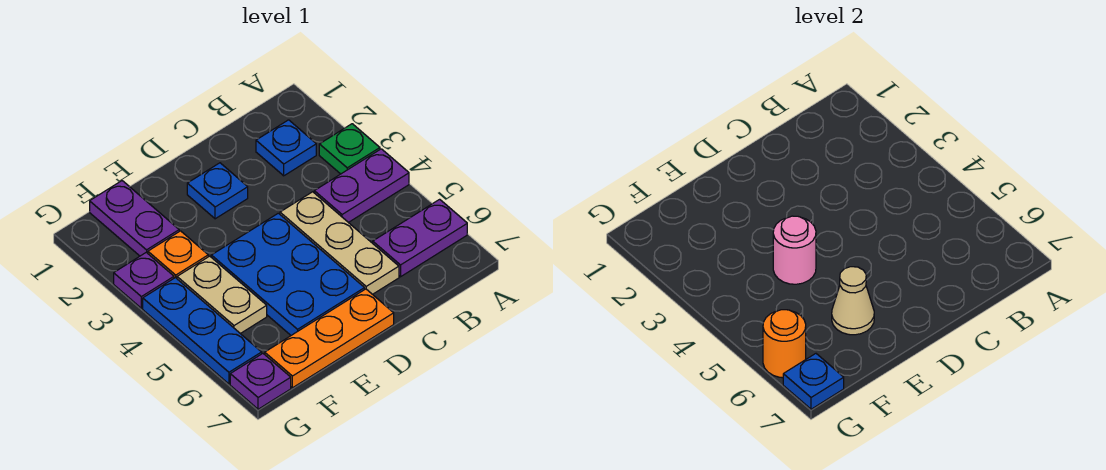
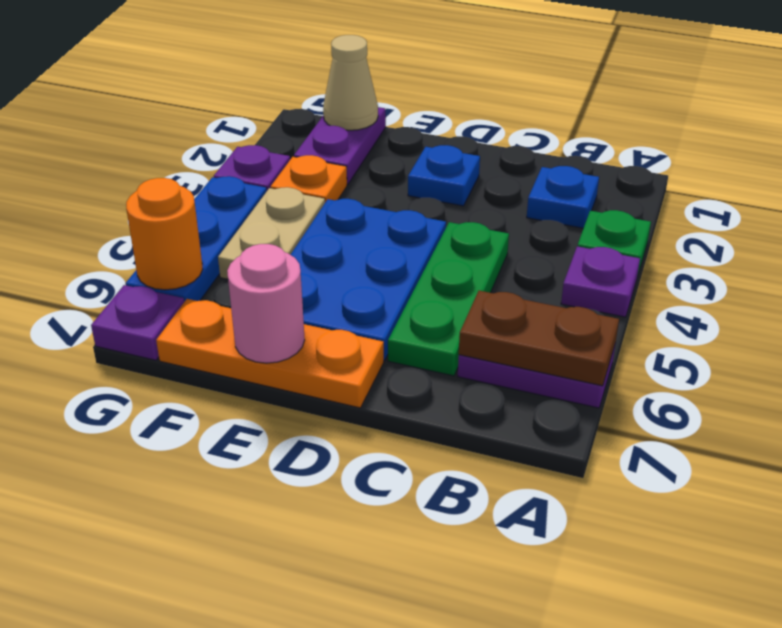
purple plate A4:B4 level 1 -> purple plate A4 level 1
none -> brown plate A6:B6 level 2
tan plate C4:C6 level 1 -> green plate C4:C6 level 1
pink round brick E4 level 2 -> pink round brick E7 level 2
tan cone E6 level 2 -> tan cone F1 level 2
blue plate G7 level 2 -> none

